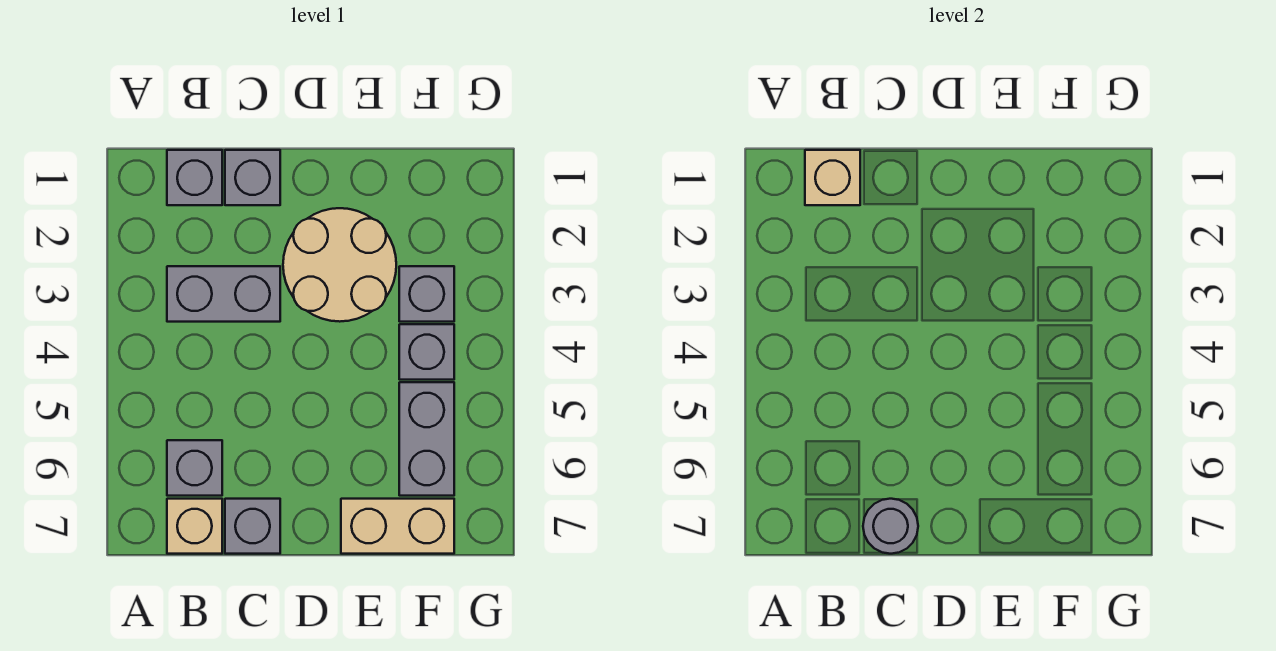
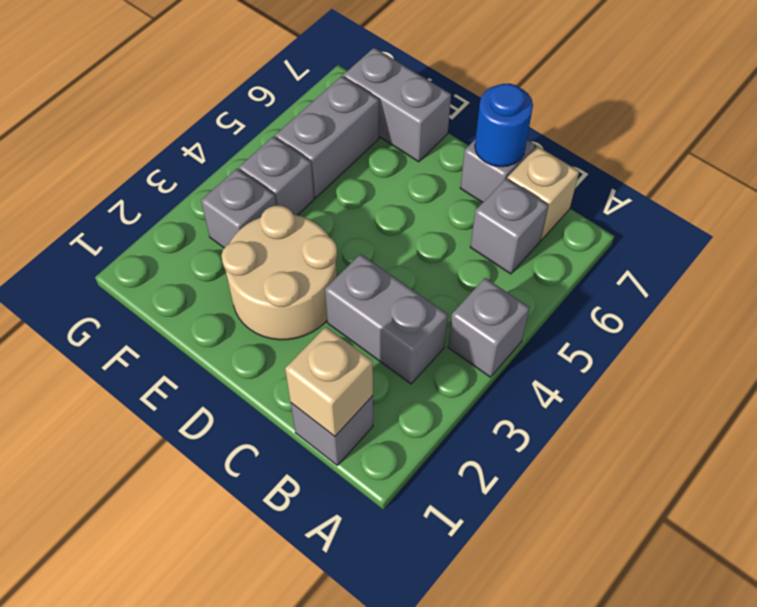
grey brick C1 level 1 -> grey brick A4 level 1
grey round brick C7 level 2 -> blue round brick C7 level 2
tan brick E7:F7 level 1 -> grey brick E7:F7 level 1

